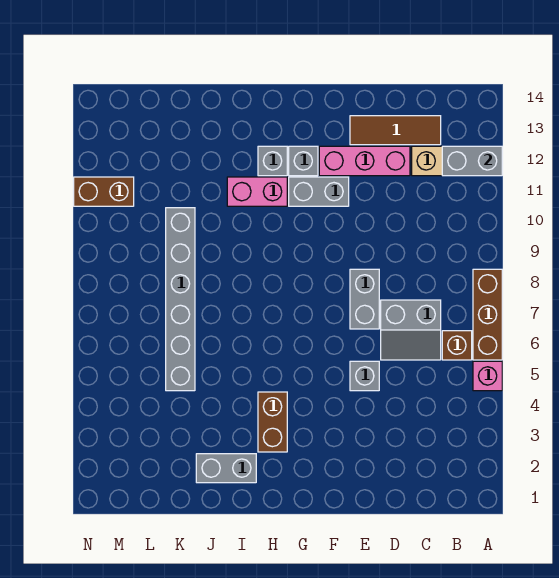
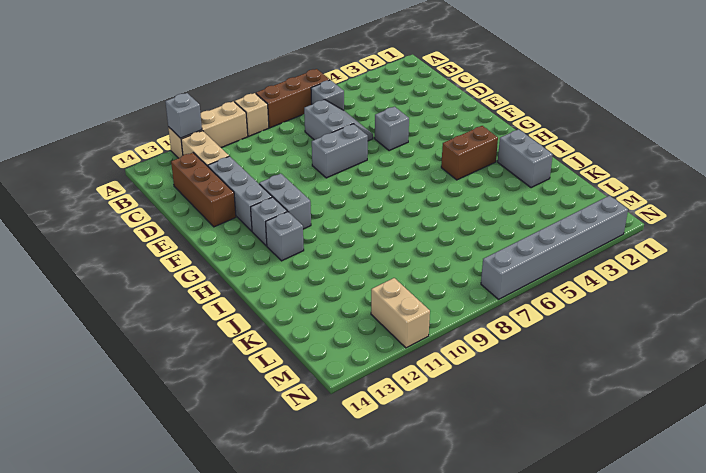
pink brick A5 level 1 -> none
none -> tan brick A9 level 1
none -> tan brick A10:A12 level 1
grey brick A12:B12 level 2 -> grey brick A12 level 2
brown brick B6 level 1 -> grey brick B6 level 1
brown tile C13:E13 level 1 -> brown brick C13:E13 level 1
pink brick D12:F12 level 1 -> grey brick D12:F12 level 1
pink brick H11:I11 level 1 -> none
grey brick K5:K10 level 1 -> grey brick N2:N7 level 1
brown brick M11:N11 level 1 -> tan brick M11:N11 level 1

